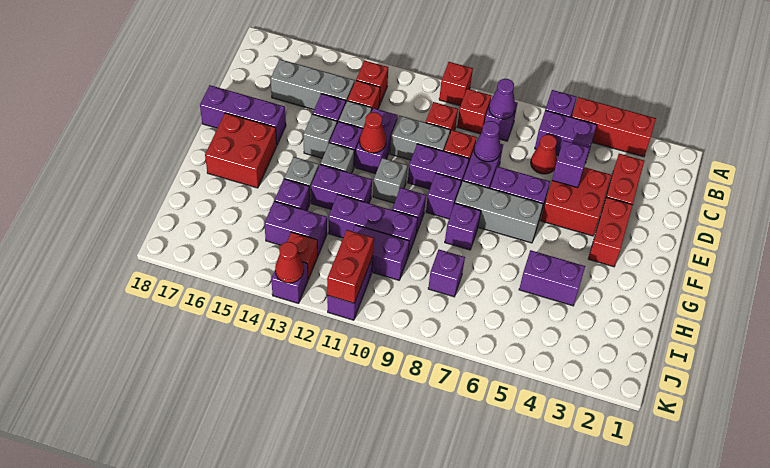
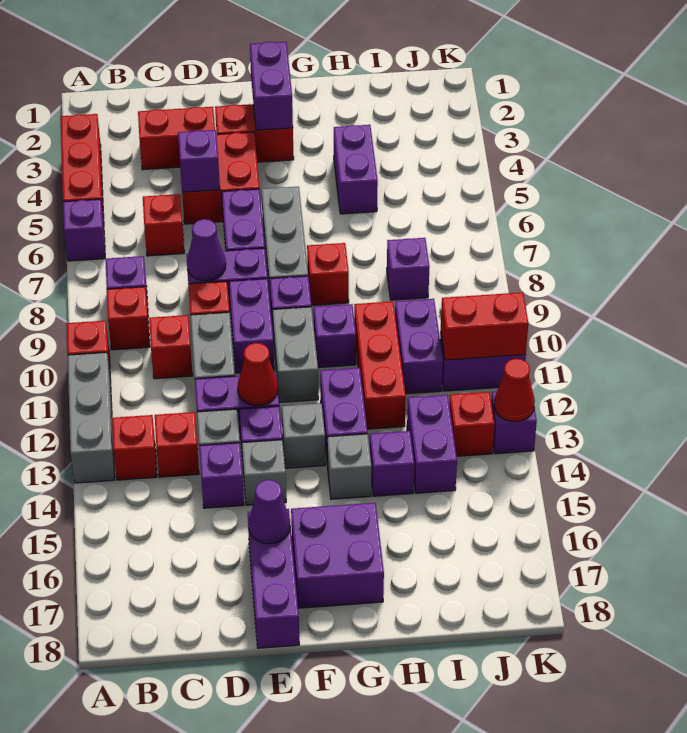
purple brick B5:B6 level 1 -> purple brick F2:F3 level 2
purple cone B8 level 2 -> purple cone E16 level 2
red cone C6 level 1 -> red brick C6 level 1
grey brick C14:C16 level 1 -> grey brick A11:A13 level 1
grey brick F11 level 1 -> grey brick F10:F11 level 1
red brick F16:G17 level 1 -> purple brick F16:G17 level 1
purple brick G8 level 1 -> red brick G8 level 1
purple brick H10:H12 level 1 -> red brick H10:H12 level 1

